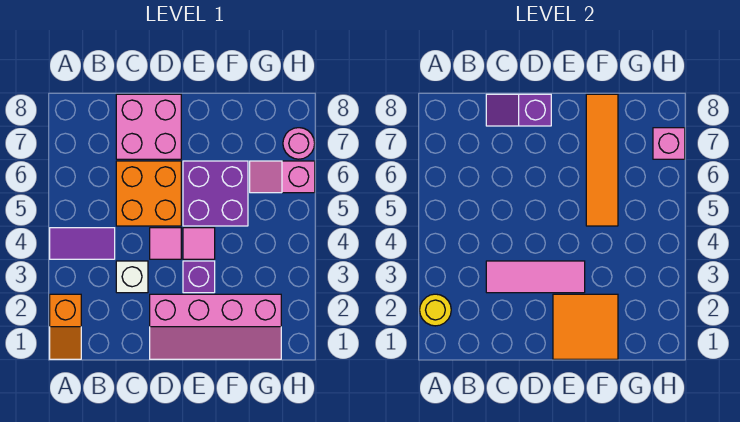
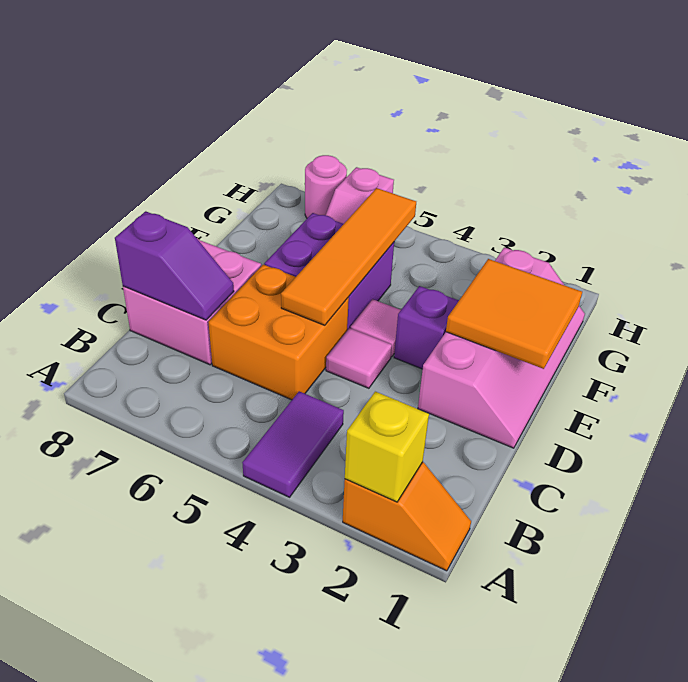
yellow round brick A2 level 2 -> yellow brick A2 level 2
white brick C3 level 1 -> none
pink tile C3:E3 level 2 -> none
purple slope C8:D8 level 2 top D -> purple slope C7:C8 level 2 top 8
orange tile F5:F8 level 2 -> orange tile D5:G5 level 2
pink brick H7 level 2 -> none

